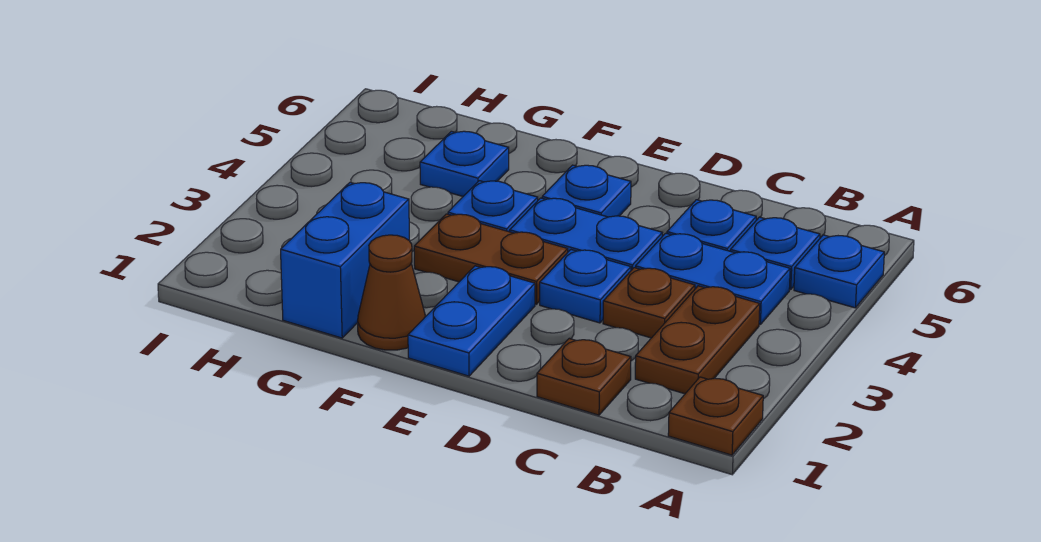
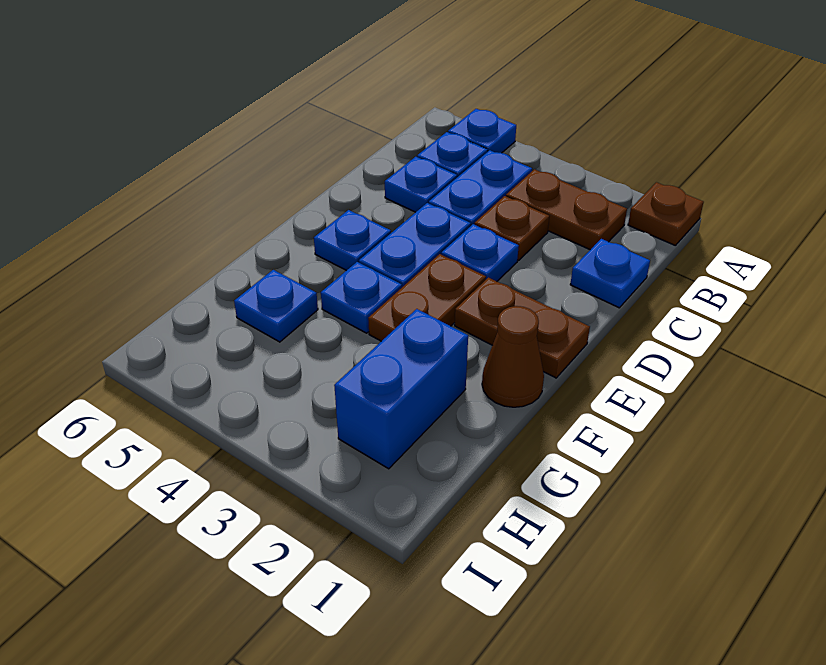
brown plate C1 level 1 -> blue plate C1 level 1
blue plate E1:E2 level 1 -> brown plate E1:E2 level 1
blue brick G1:G2 level 1 -> blue brick G2:H2 level 1

